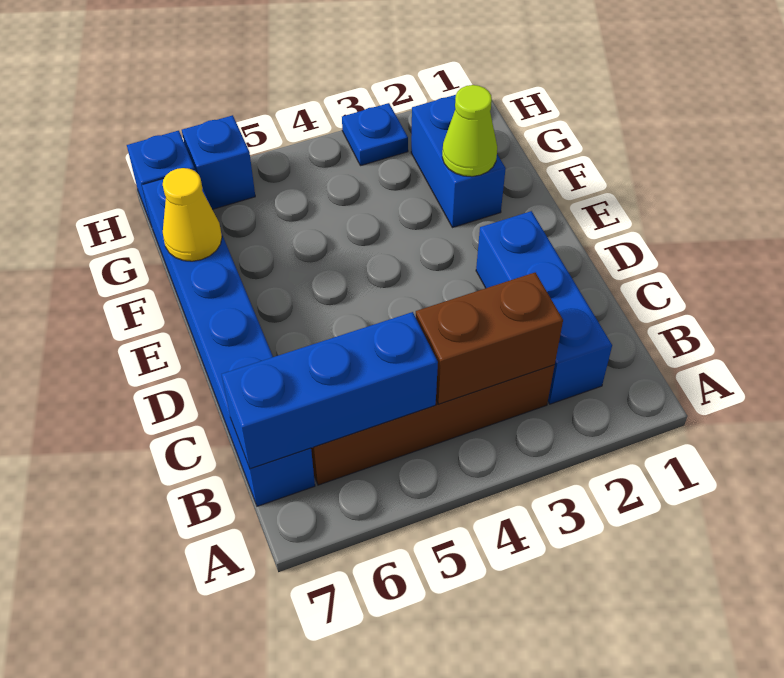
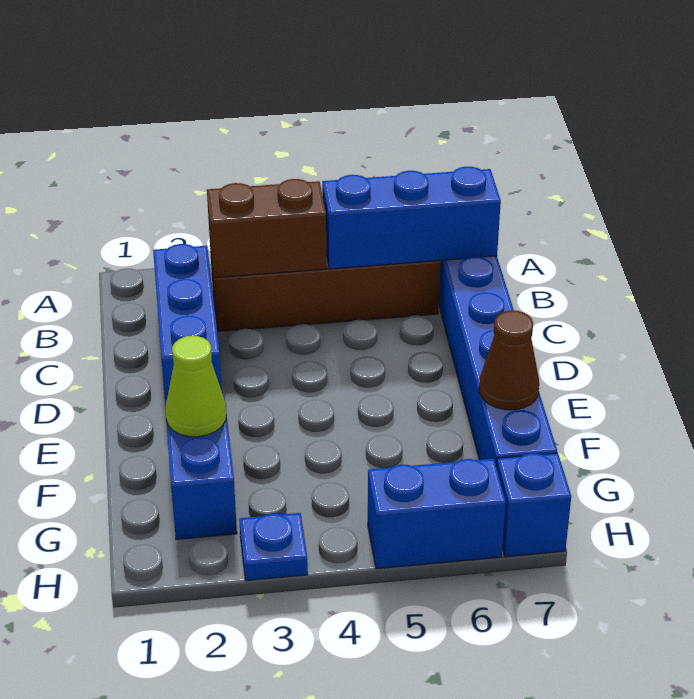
yellow cone F7 level 2 -> brown cone F7 level 2
blue brick H6 level 1 -> blue brick H5:H6 level 1

